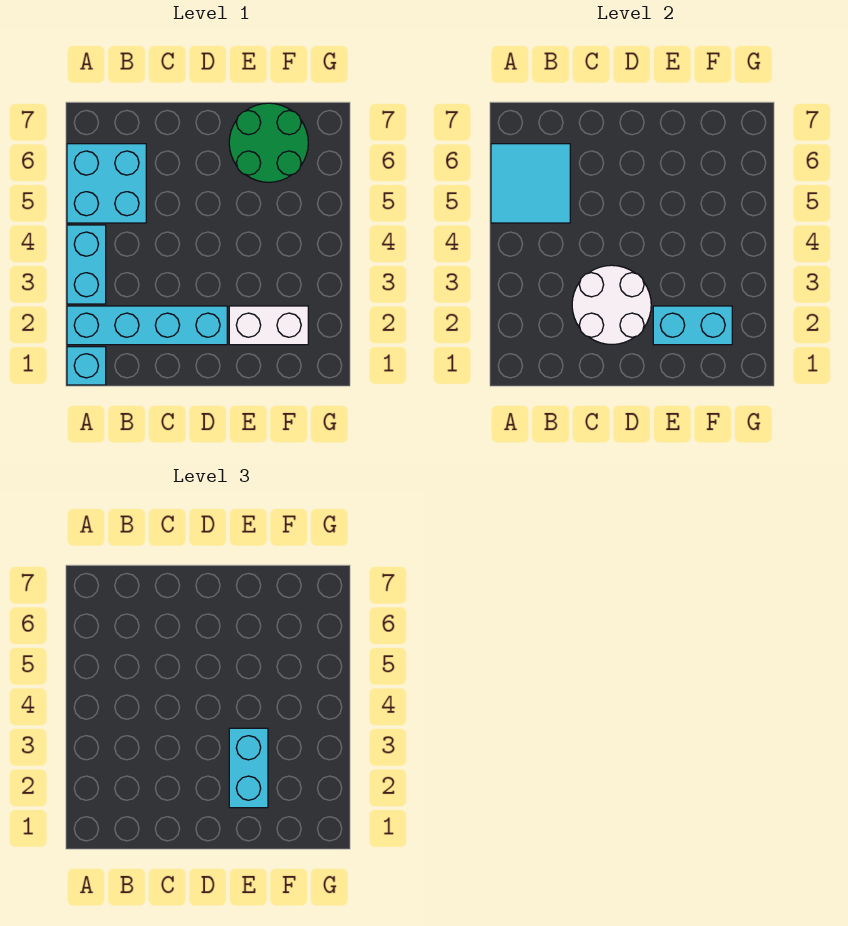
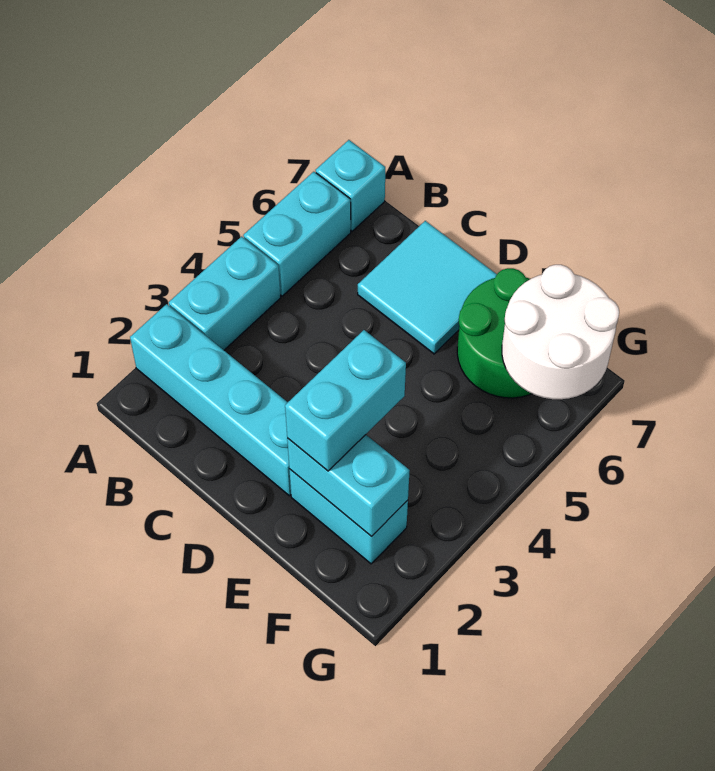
cyan brick A1 level 1 -> cyan brick A7 level 1
cyan brick A5:B6 level 1 -> cyan brick A5:A6 level 1
cyan tile A5:B6 level 2 -> cyan tile C6:D7 level 1
white round brick C2:D3 level 2 -> white round brick F6:G7 level 2
white brick E2:F2 level 1 -> cyan brick E2:F2 level 1

